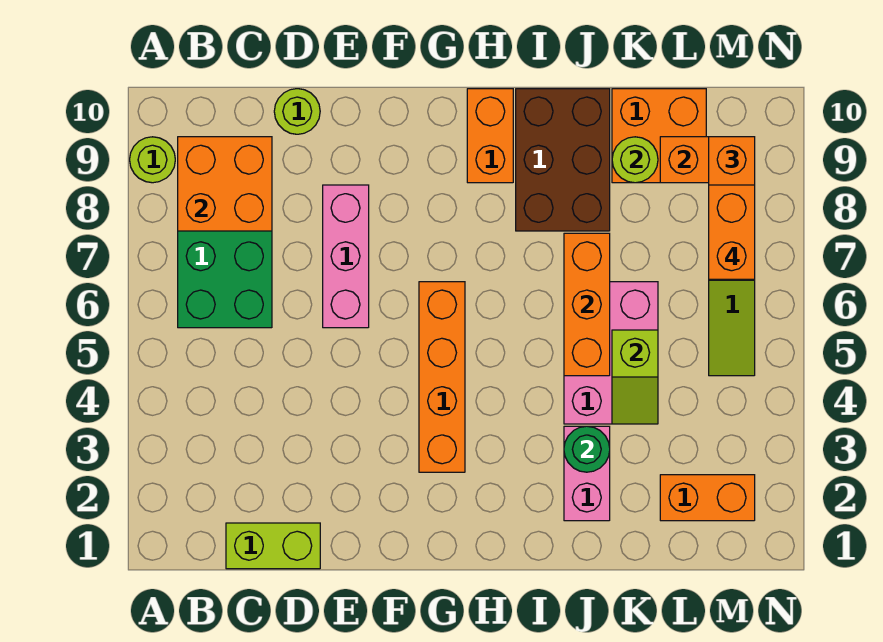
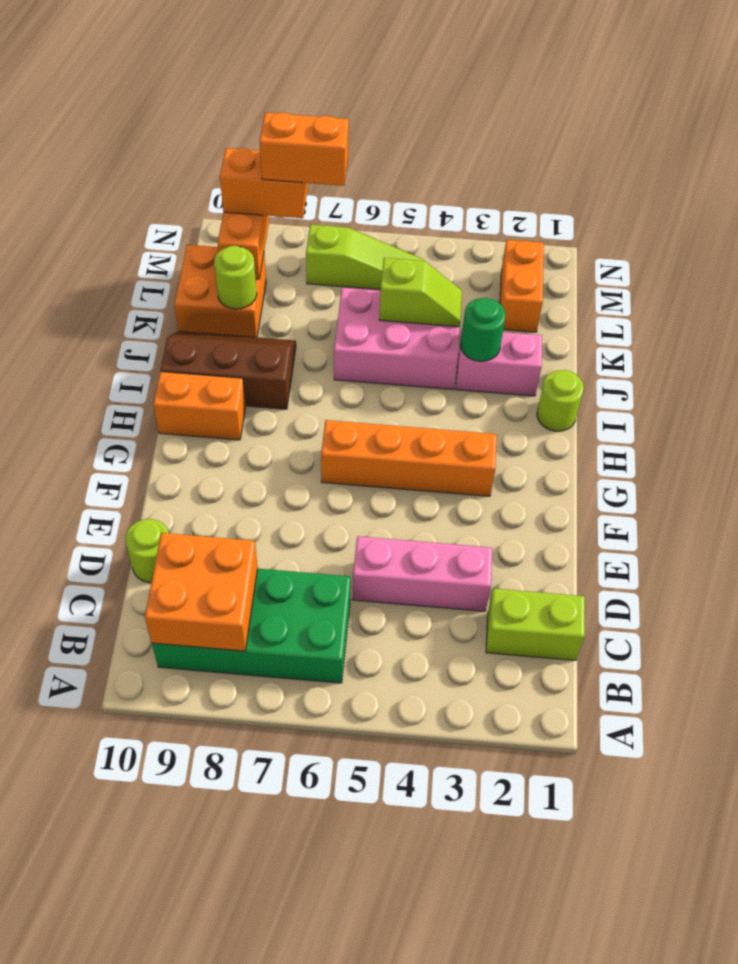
lime round brick A9 level 1 -> lime round brick I1 level 1
lime brick C1:D1 level 1 -> lime brick C1:C2 level 1
pink brick E6:E8 level 1 -> pink brick D3:D5 level 1
brown brick I8:J10 level 1 -> brown slope I8:J10 level 1 top I
orange brick J5:J7 level 2 -> none

